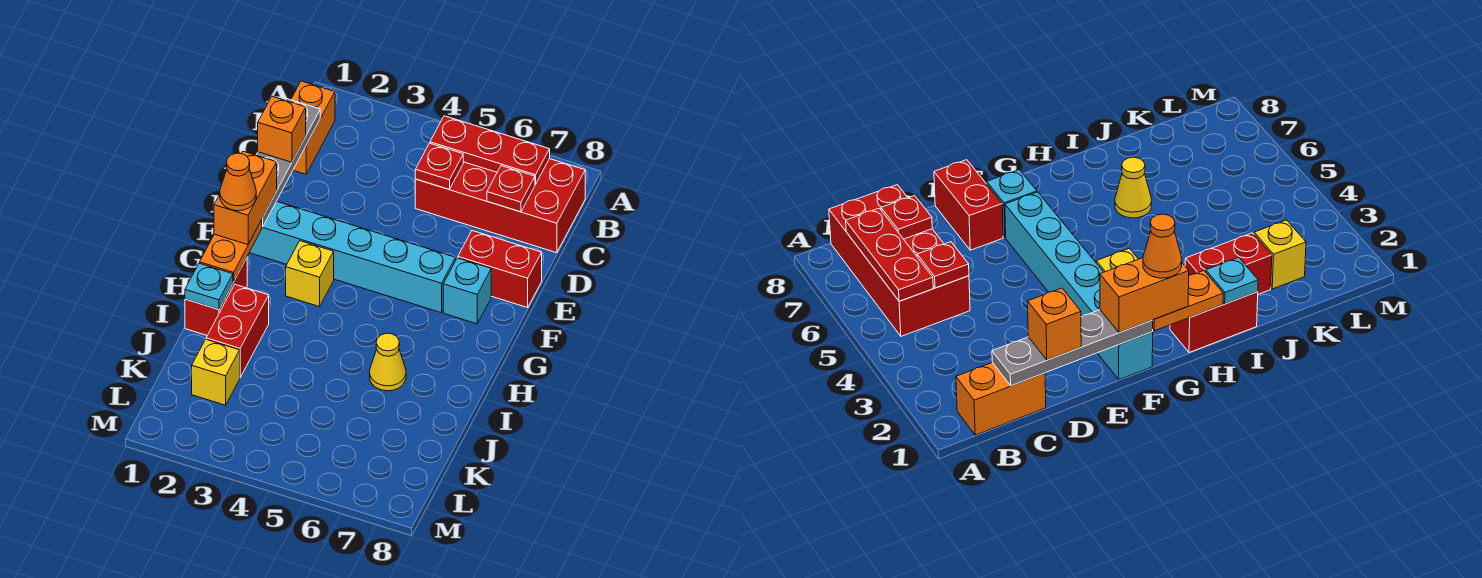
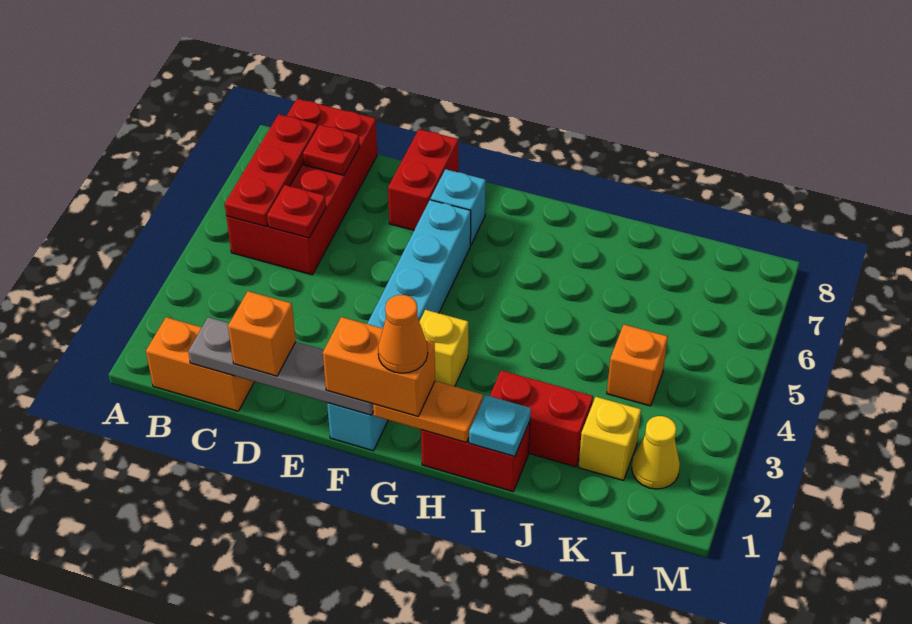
yellow cone I6 level 1 -> yellow cone L2 level 1
none -> orange brick K4 level 1

